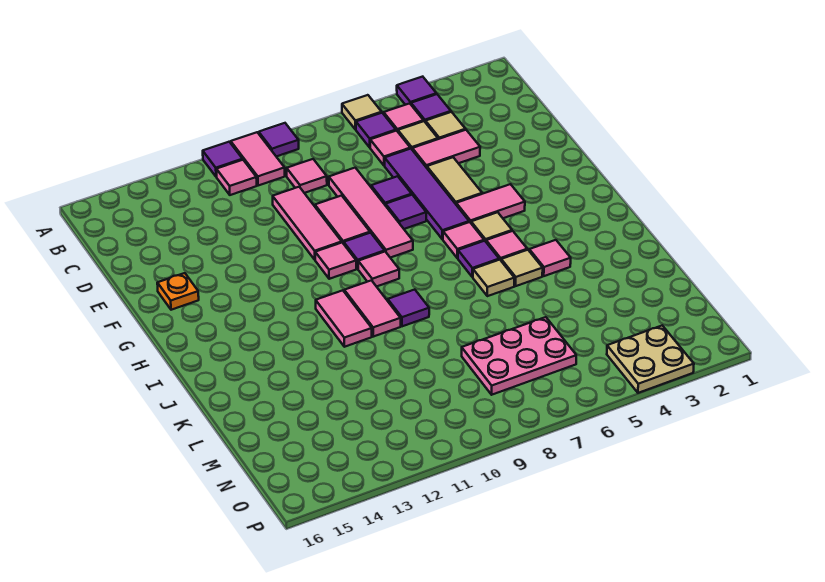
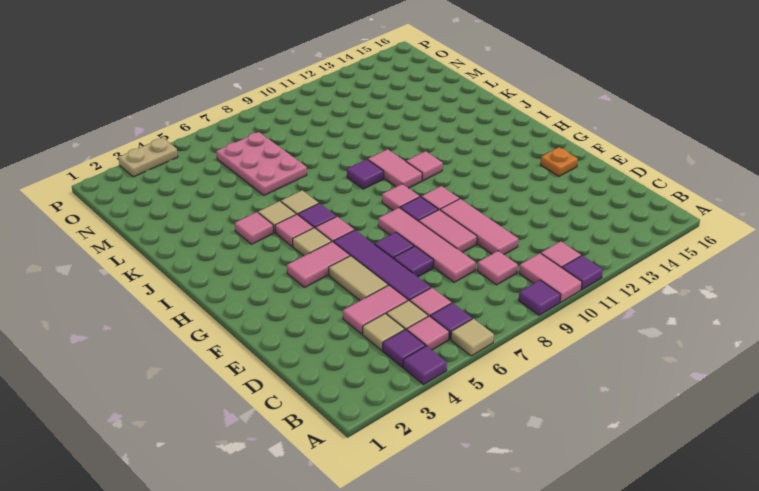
pink tile I11:J11 level 1 -> pink tile I11 level 1
pink plate M6:N8 level 1 -> pink plate L6:N7 level 1
tan plate O3:P4 level 1 -> tan plate P3:P4 level 1

